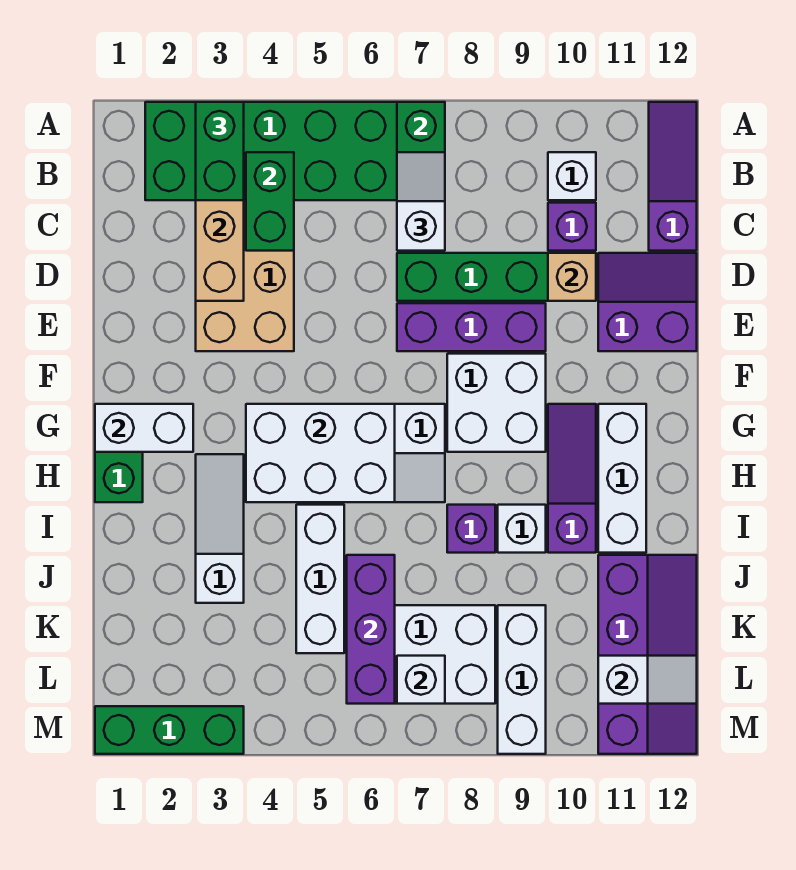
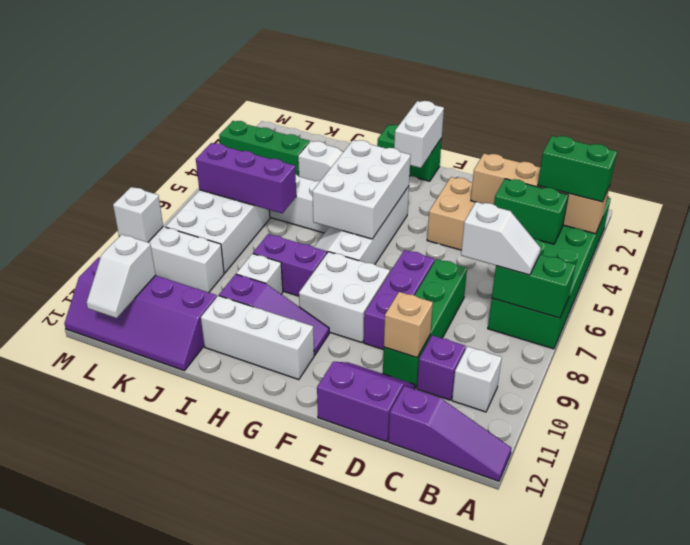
purple slope D11:E12 level 1 top E -> purple slope D11:E12 level 1 top 12
purple brick I8 level 1 -> purple brick H8:I8 level 1
white brick L7 level 2 -> white brick M9 level 2
green brick M1:M3 level 1 -> green brick K3:M3 level 1

